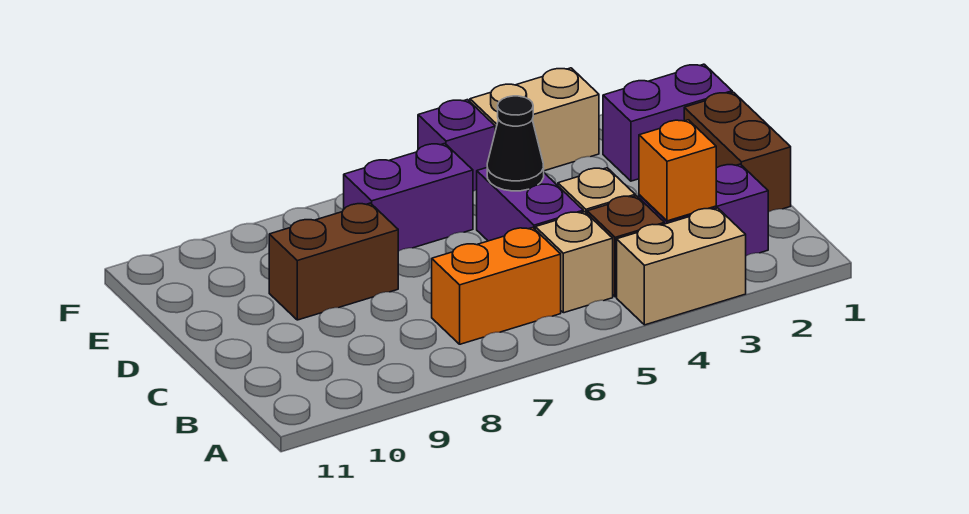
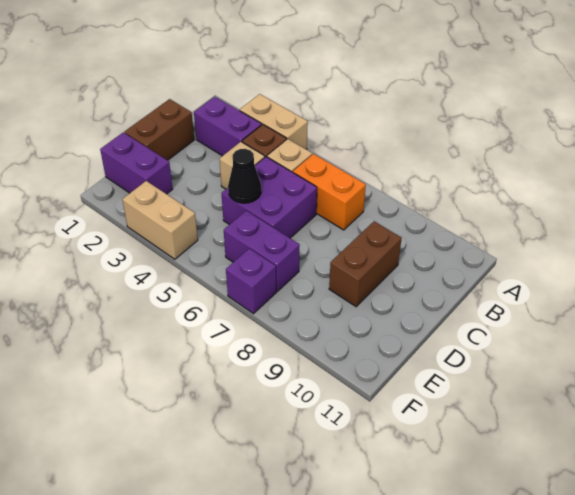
orange brick B3 level 2 -> none
purple brick C5:D5 level 1 -> purple brick C5:D6 level 1
brown brick D8:D9 level 1 -> brown brick C9:D9 level 1
purple brick F5 level 1 -> purple brick F7 level 1

